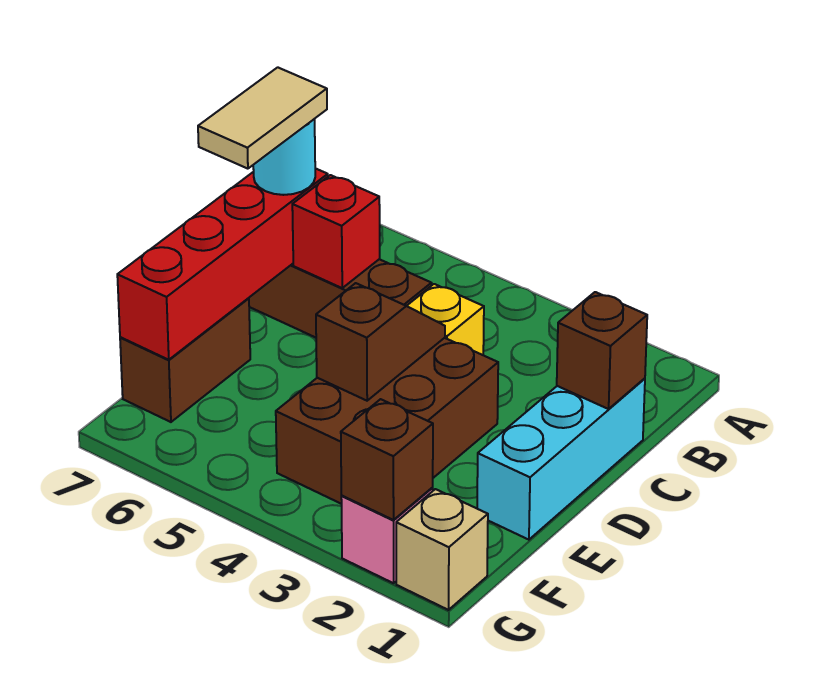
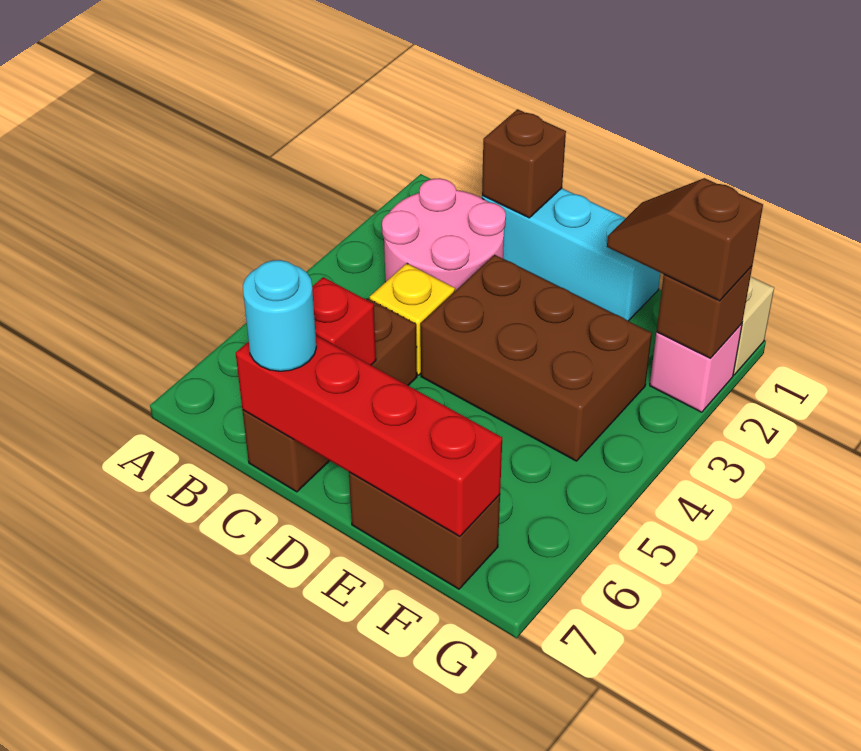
none -> pink round brick B2:C3 level 1
tan tile C7:D7 level 4 -> none
brown slope D4:E4 level 2 top E -> brown slope F2:G2 level 3 top G

